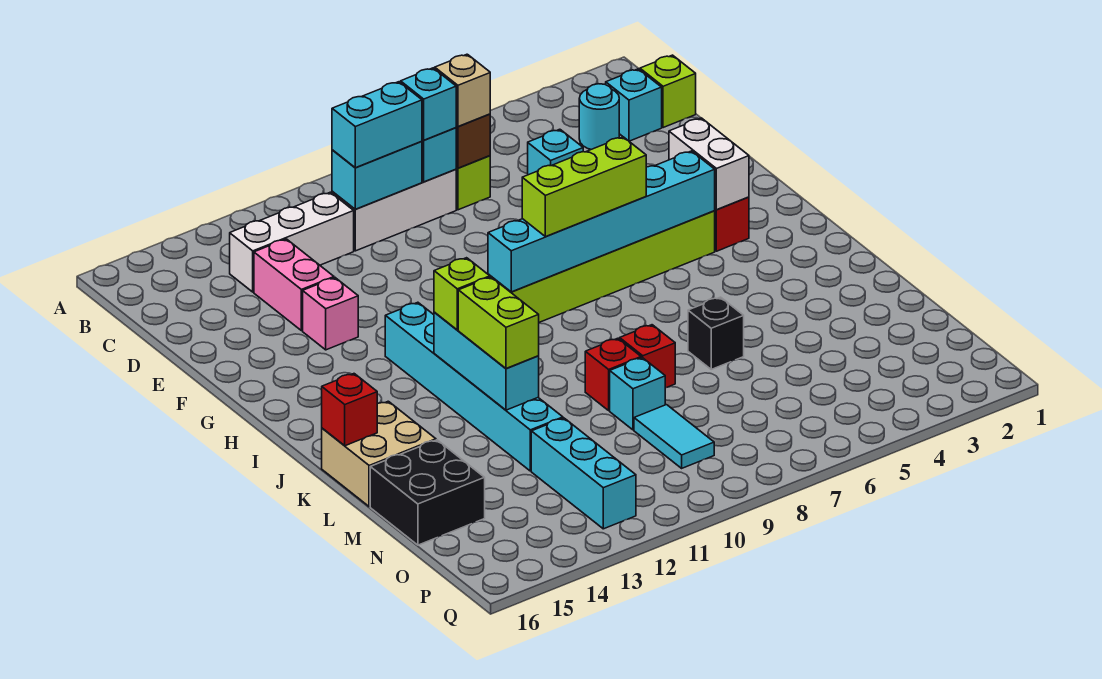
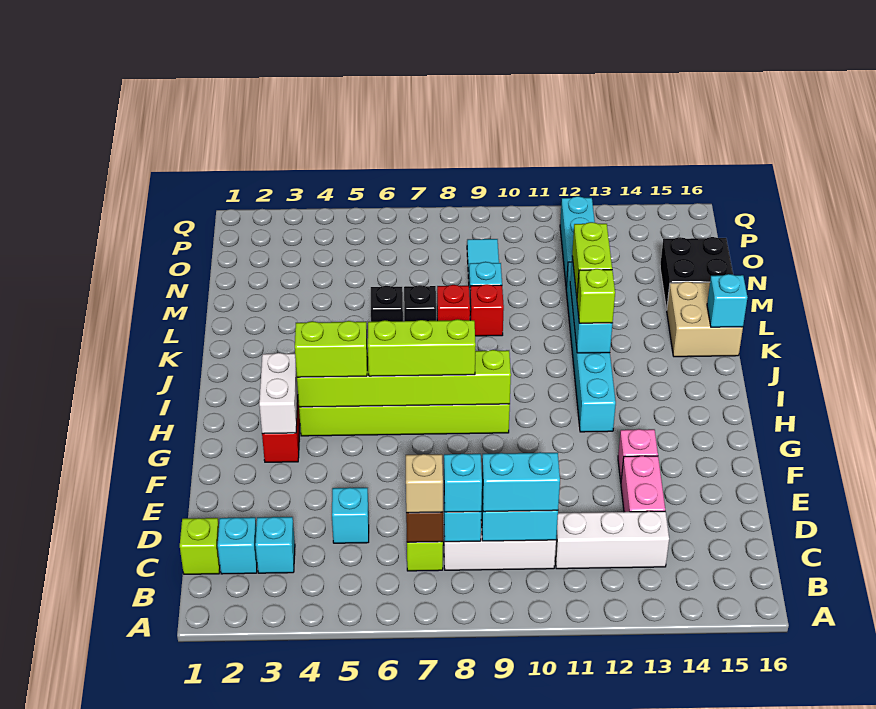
cyan round brick C3 level 1 -> cyan brick C3 level 1
cyan brick H4:H9 level 2 -> lime brick H4:H9 level 2
none -> lime brick H4:H5 level 3
red brick K16 level 2 -> cyan brick K16 level 2
none -> black brick L7 level 1

